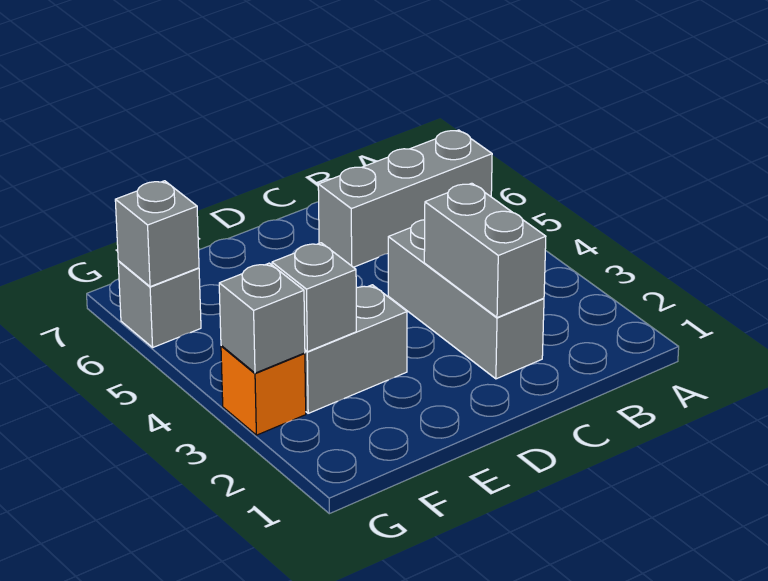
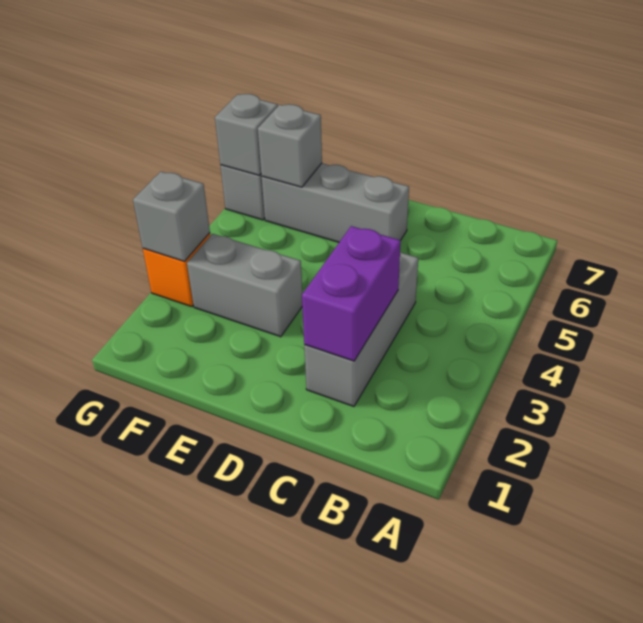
grey brick A6:C6 level 1 -> grey brick D6:F6 level 1
grey brick C2:C3 level 2 -> purple brick C2:C3 level 2
grey brick F3 level 2 -> grey brick F6 level 2

